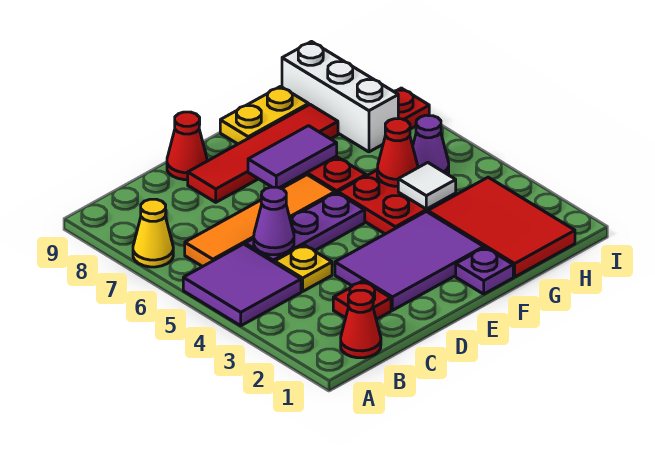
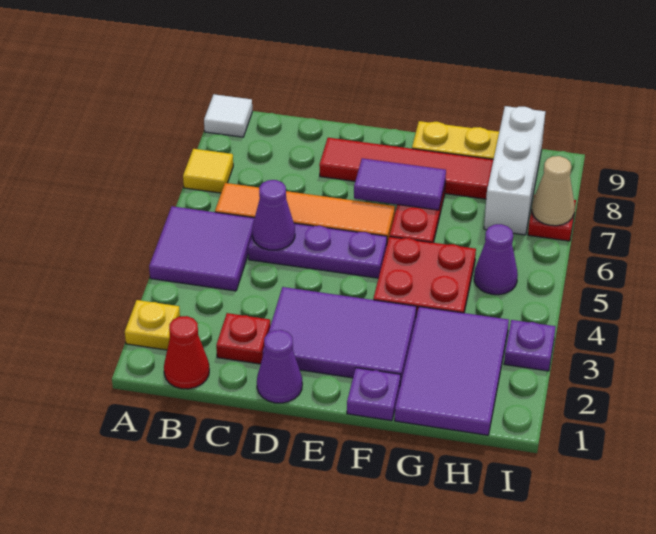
yellow cone A7 level 1 -> yellow tile A7 level 1
yellow plate C4 level 1 -> yellow plate A2 level 1
none -> purple cone D1 level 1
red cone D9 level 1 -> none
red tile G1:H3 level 1 -> purple tile G1:H3 level 1
white tile G4 level 2 -> white tile A9 level 1
red cone G5 level 2 -> none
none -> purple plate I3 level 1
none -> tan cone I7 level 2

